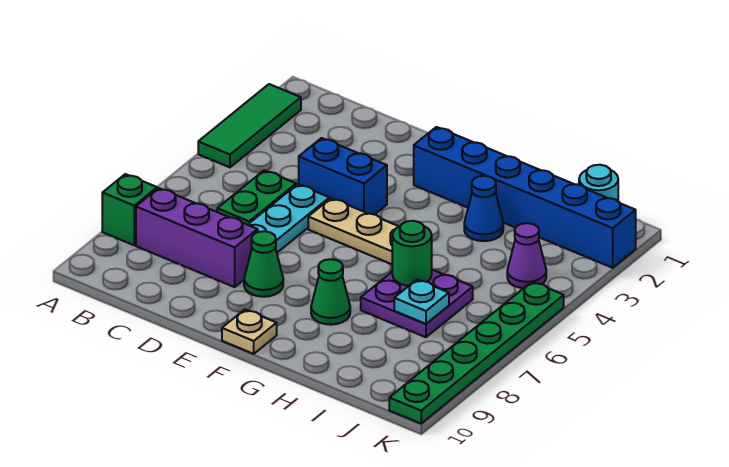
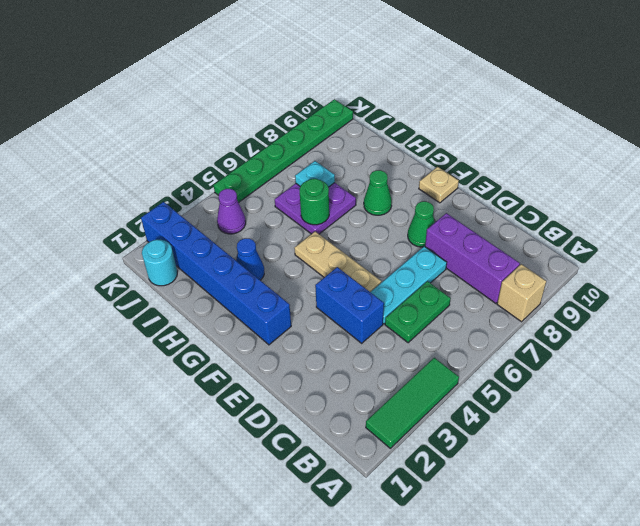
green brick A8 level 1 -> tan brick A8 level 1

